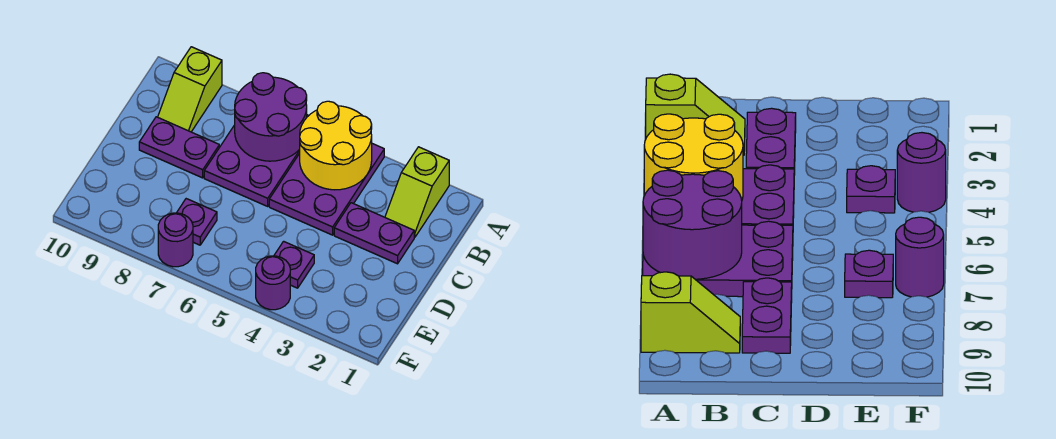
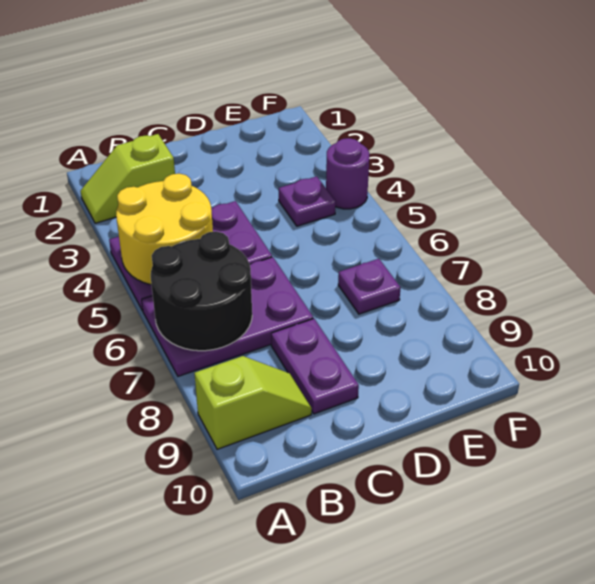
lime slope A2:B2 level 1 top A -> lime slope A2:B2 level 1 top B
purple round brick A6:B7 level 2 -> black round brick A6:B7 level 2
purple plate C2:C3 level 1 -> none
purple round brick F7 level 1 -> none

